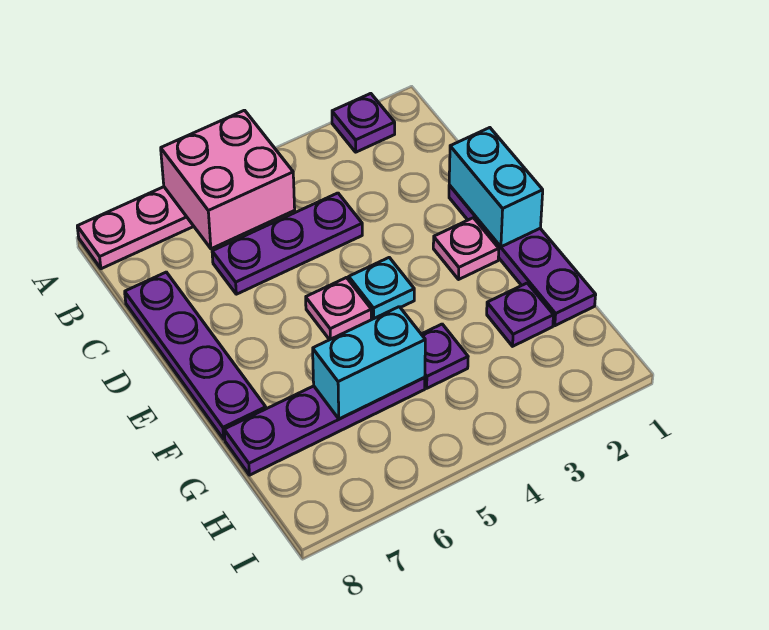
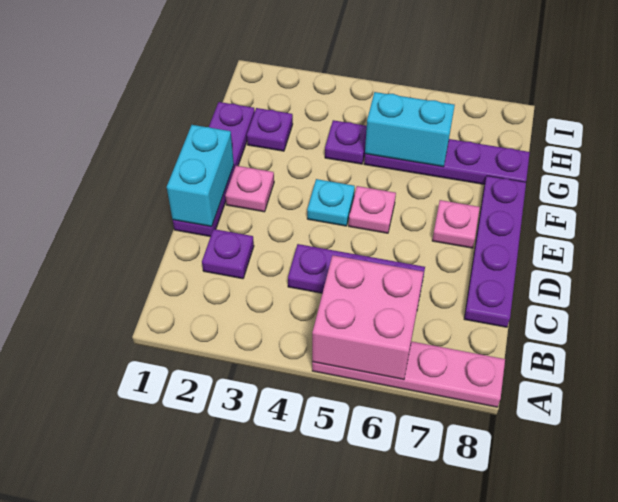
purple plate A2 level 1 -> purple plate C2 level 1
none -> pink plate E7 level 1

